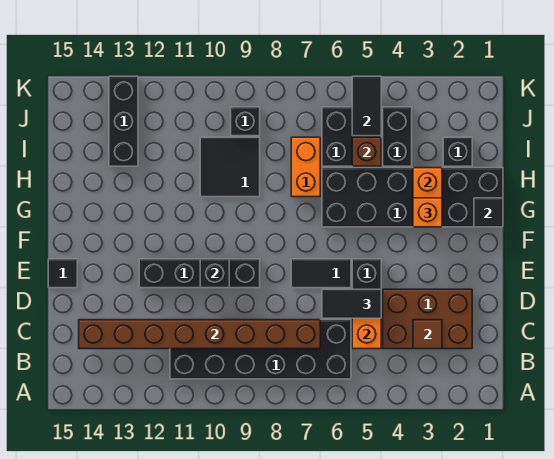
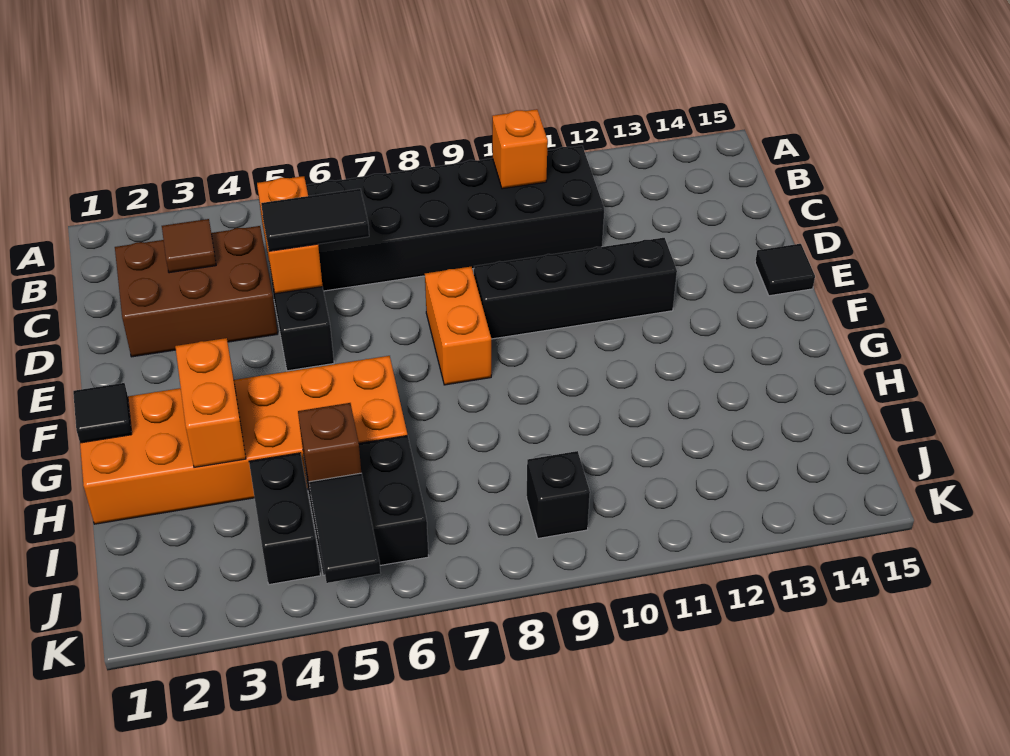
brown brick C7:C14 level 2 -> none
black tile E6:E7 level 1 -> none
black brick E10 level 2 -> none
black brick G1:H6 level 1 -> orange brick G1:H6 level 1
orange brick G3 level 3 -> orange brick B10 level 2
orange brick H7:I7 level 1 -> orange brick E8:F8 level 1
black tile H9:I10 level 1 -> none
black brick I2 level 1 -> none
black brick I13:K13 level 1 -> none

